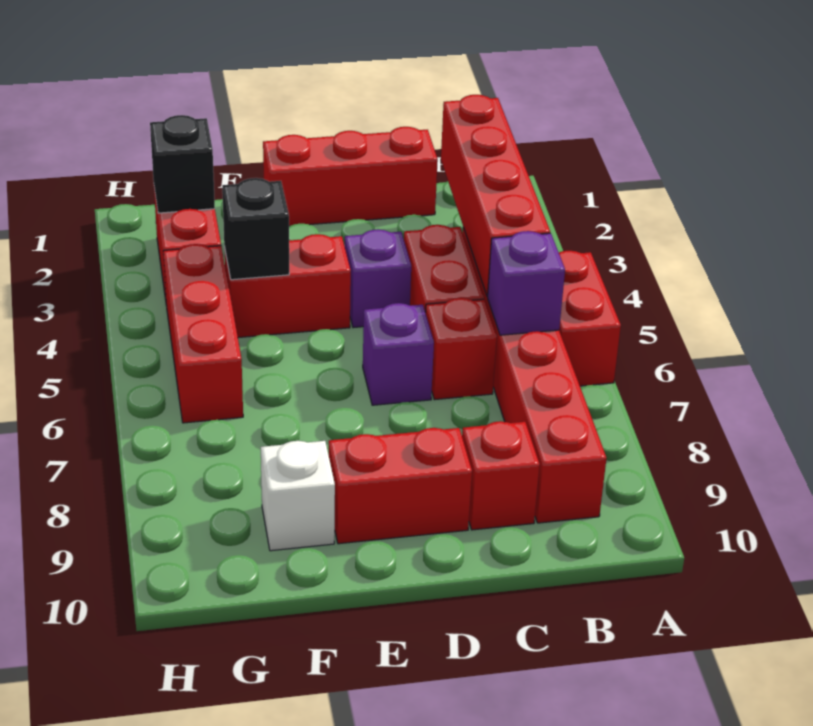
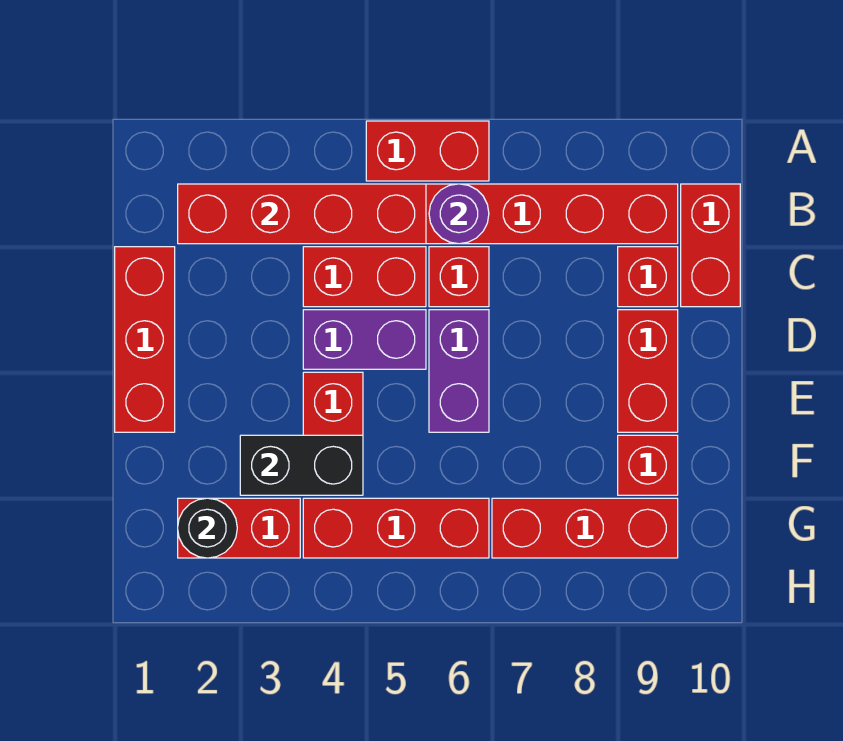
purple brick B6 level 2 -> purple round brick B6 level 2
none -> red brick B10:C10 level 1
purple brick D4 level 1 -> purple brick D4:D5 level 1
purple brick D6 level 1 -> purple brick D6:E6 level 1
black brick F4 level 2 -> black brick F3:F4 level 2
white brick F9 level 1 -> red brick F9 level 1
black brick G2 level 2 -> black round brick G2 level 2
none -> red brick G7:G9 level 1

